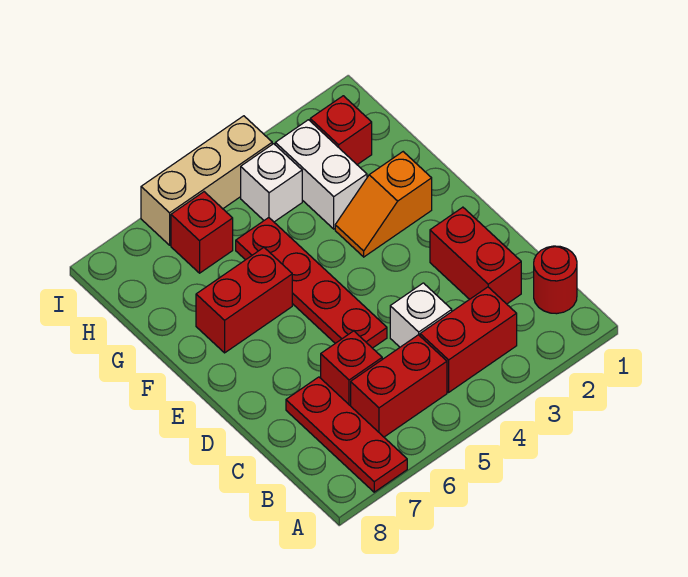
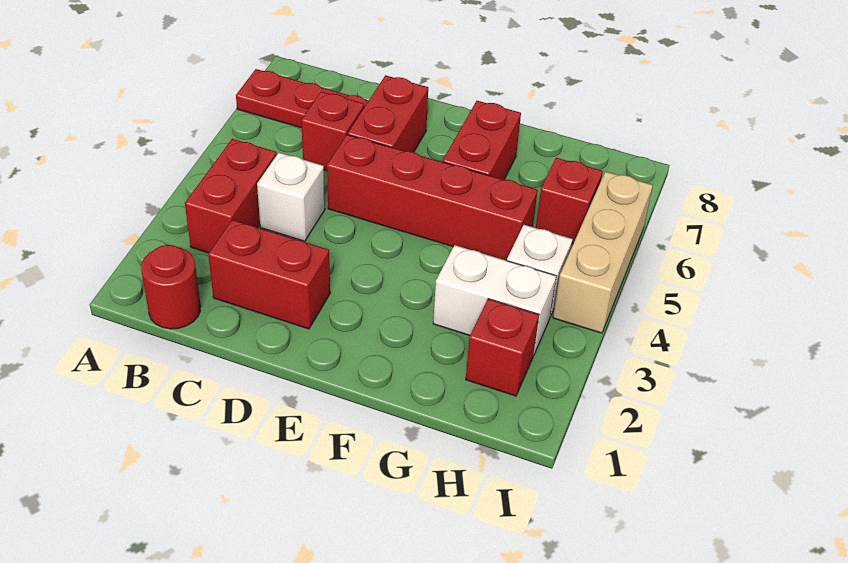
red brick B5:B6 level 1 -> red brick D6:D7 level 1
red plate D5:G5 level 1 -> red brick D5:G5 level 1
orange slope F2:F3 level 1 top 2 -> none

